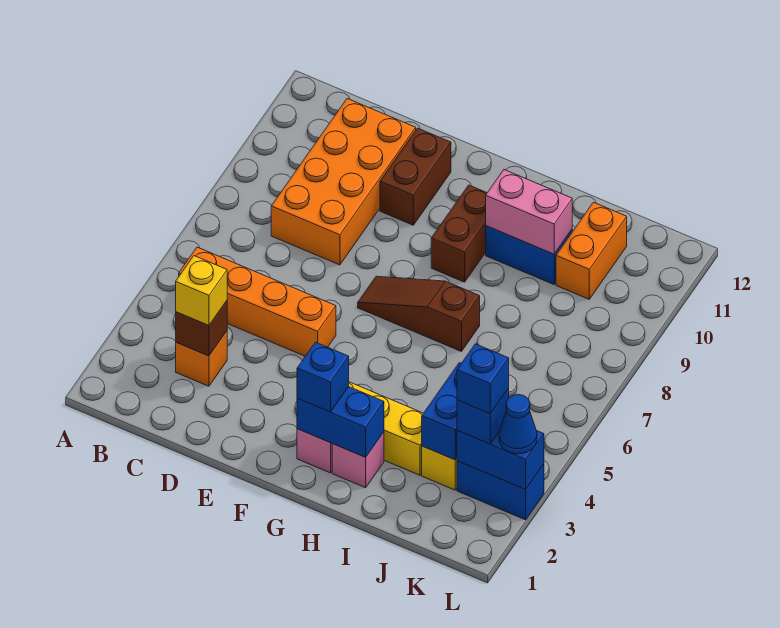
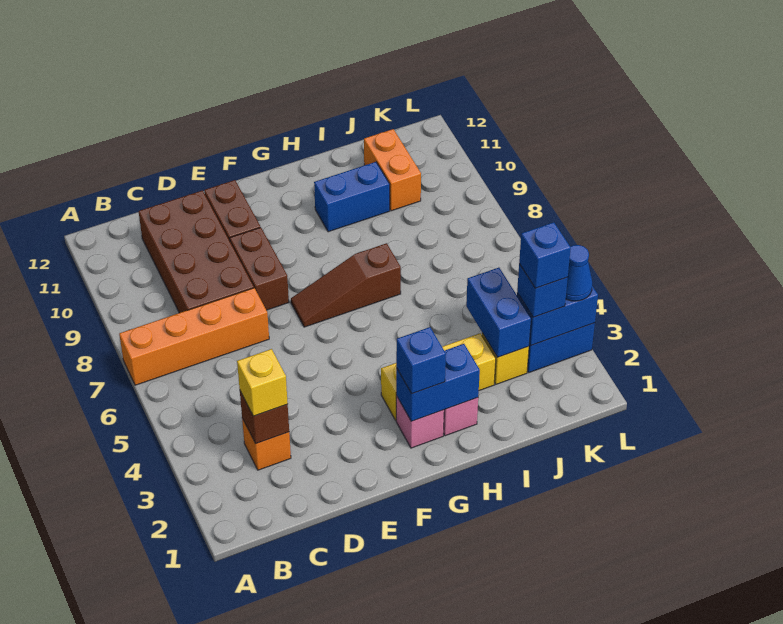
orange brick B5:E5 level 1 -> orange brick A7:D7 level 1
orange brick C8:D11 level 1 -> brown brick C8:D11 level 1
brown brick G9:G10 level 1 -> brown brick E8:E9 level 1
pink brick H10:I10 level 2 -> none

